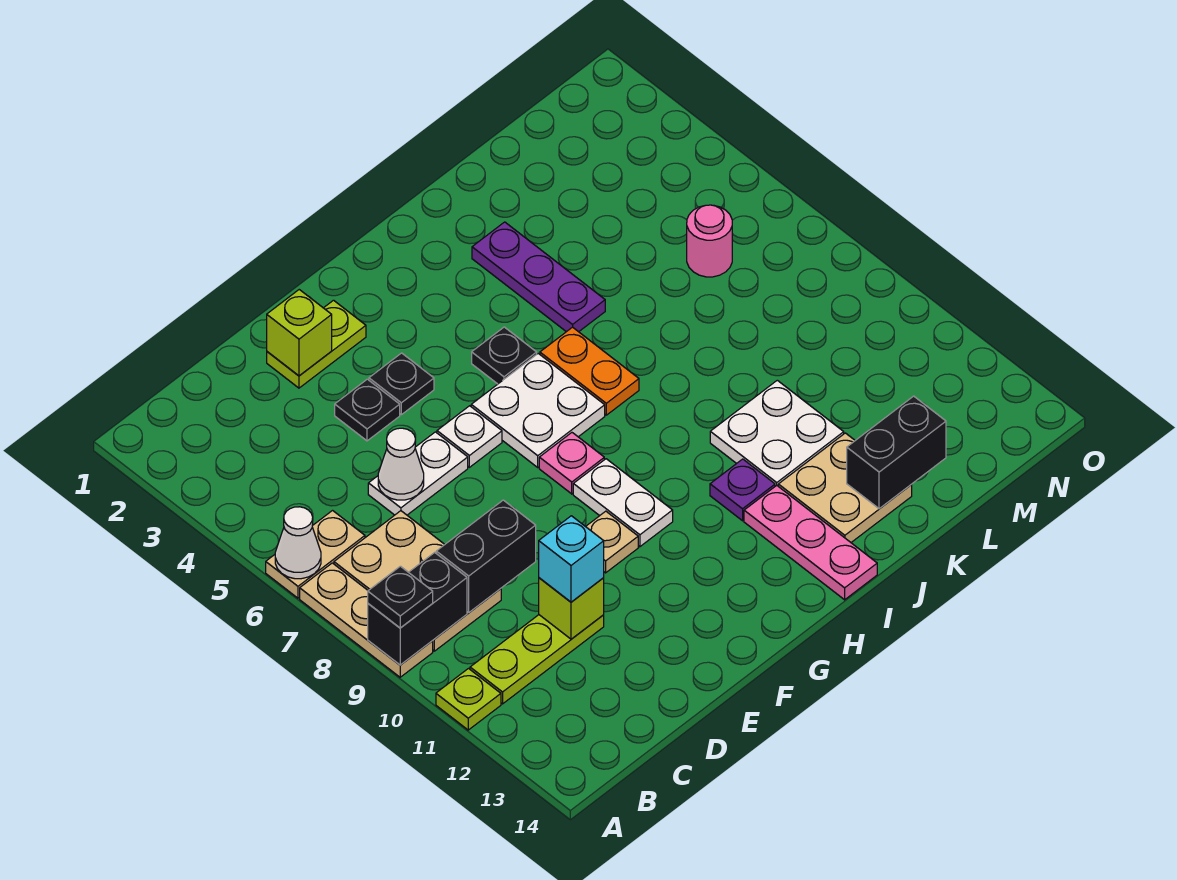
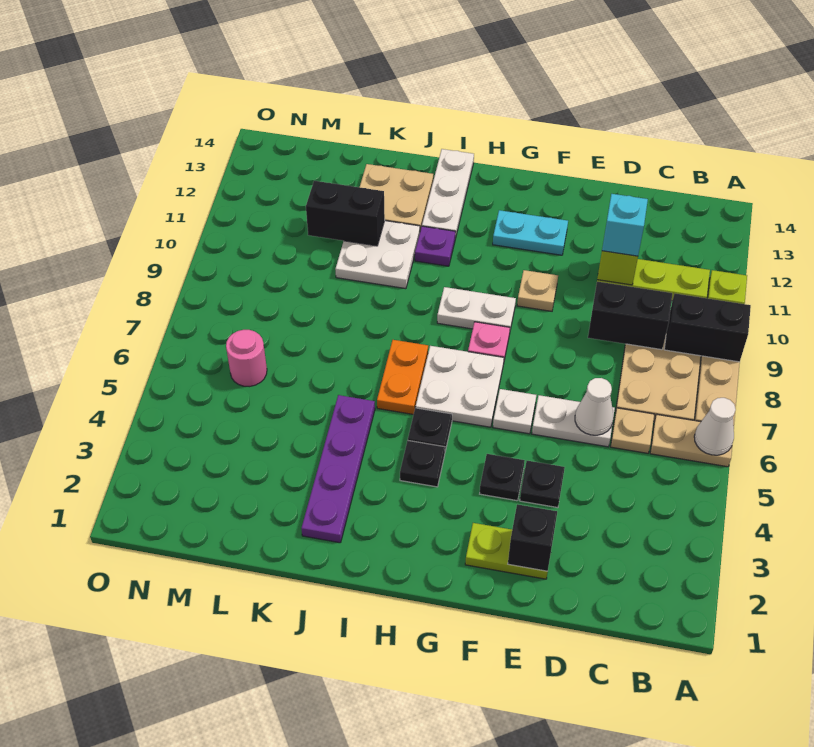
black plate A9 level 3 -> black plate H4 level 1
none -> tan plate C6 level 1
lime brick E2 level 2 -> black brick E2 level 2
none -> cyan plate F12:G12 level 1
white plate G9:G10 level 1 -> white plate G9:H9 level 1
pink plate I12:I14 level 1 -> white plate I12:I14 level 1
purple plate J3:J5 level 1 -> purple plate J2:J5 level 1
black brick K13:L13 level 2 -> black brick K11:L11 level 2

